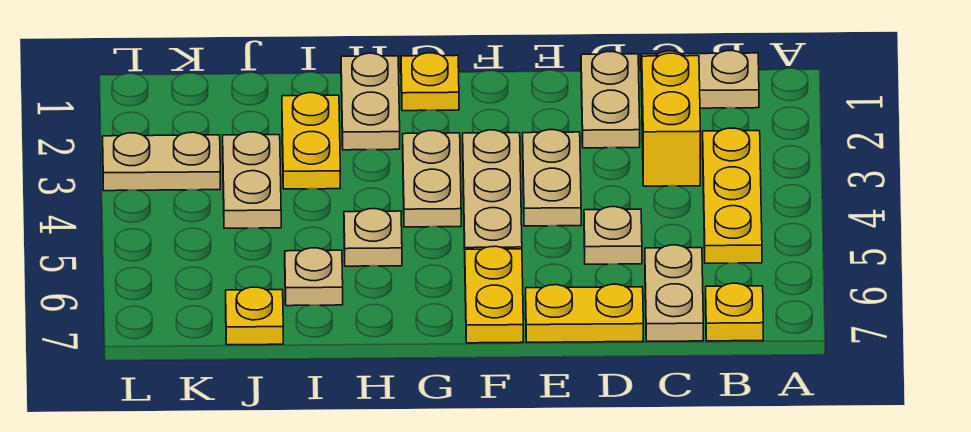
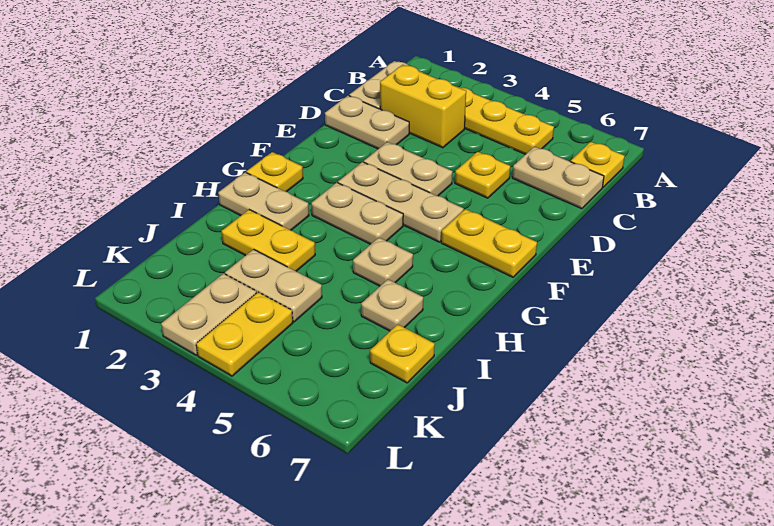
tan plate D5 level 1 -> yellow plate D5 level 1
yellow plate D7:E7 level 1 -> yellow plate K4:L4 level 1

